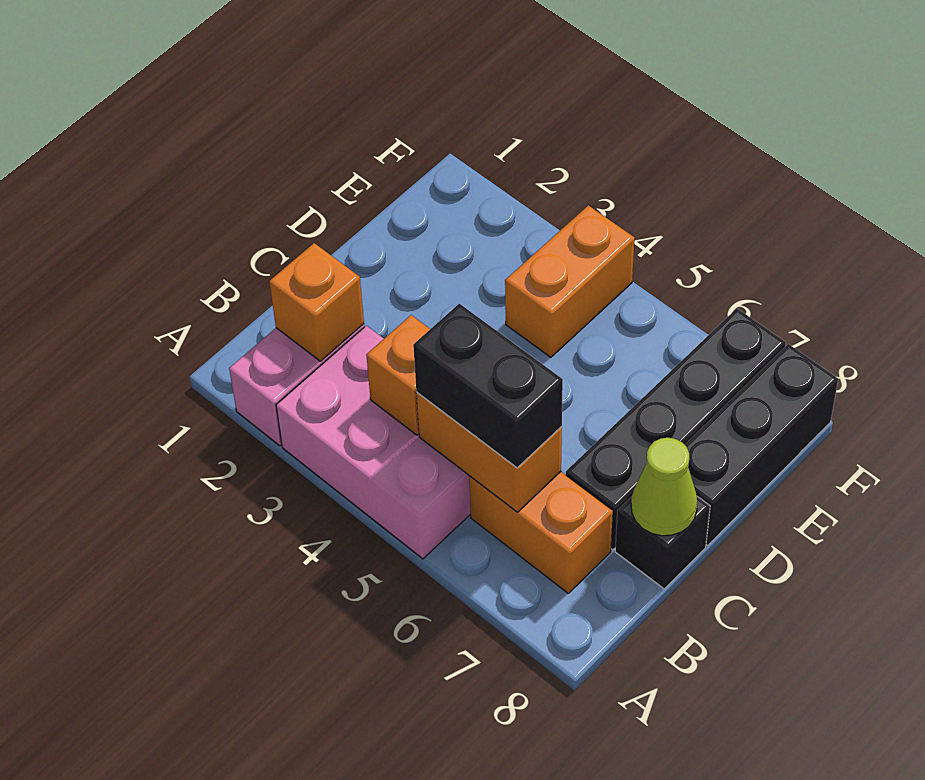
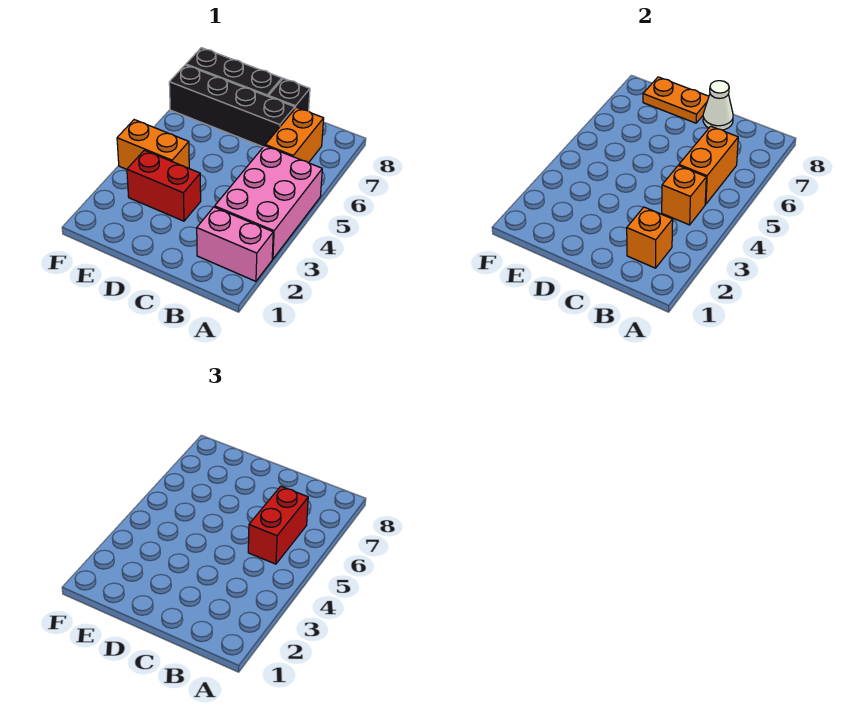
black brick B5:B6 level 3 -> red brick B5:B6 level 3
lime cone C8 level 2 -> white cone C8 level 2
none -> red brick D3:E3 level 1
none -> orange plate D8:E8 level 2

